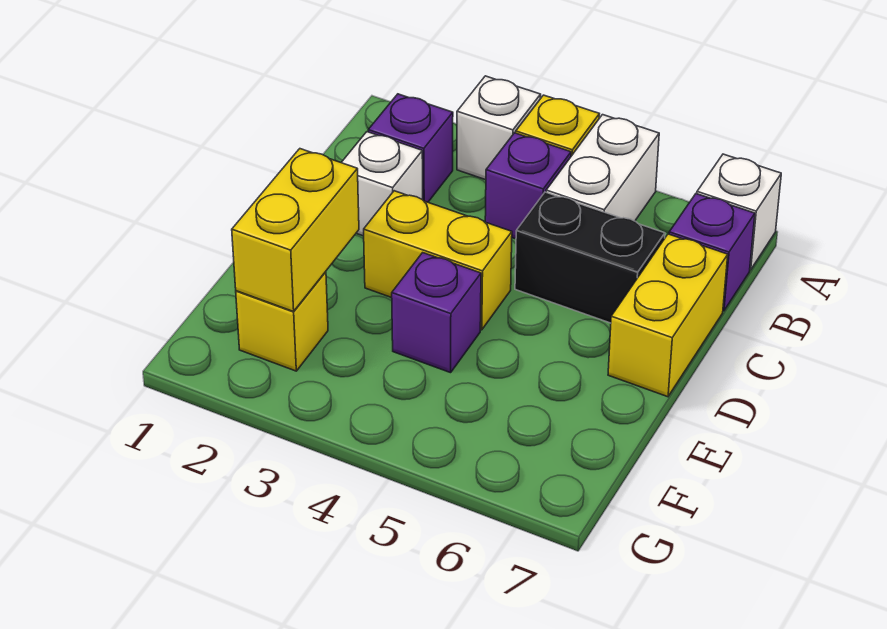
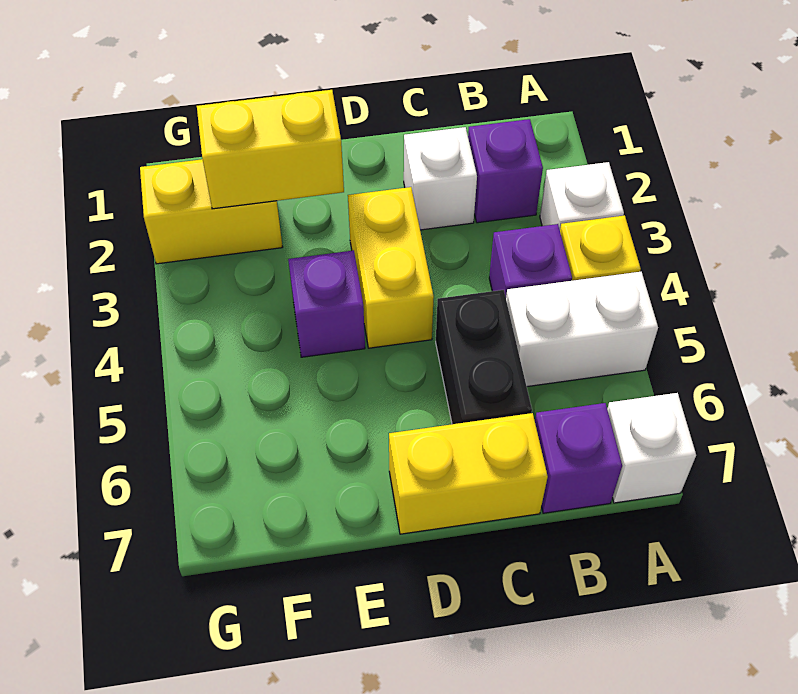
yellow brick F2 level 1 -> yellow brick F2:G2 level 1

